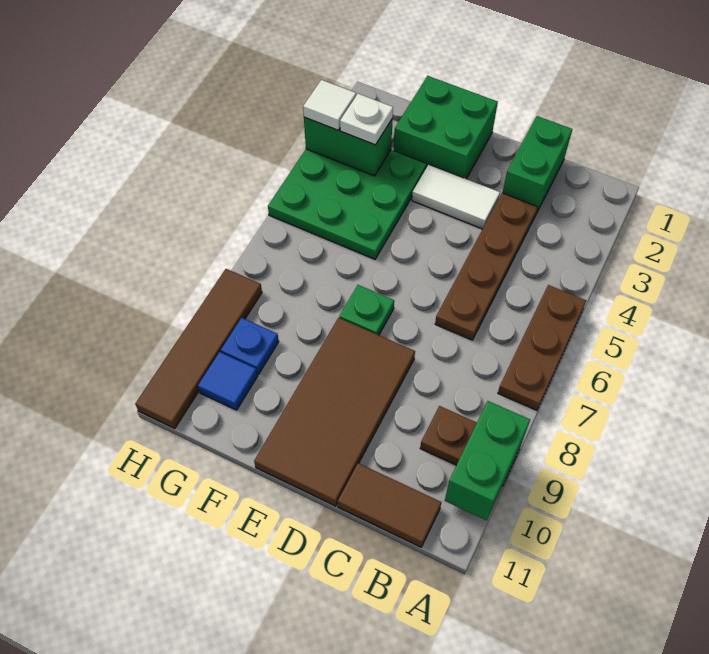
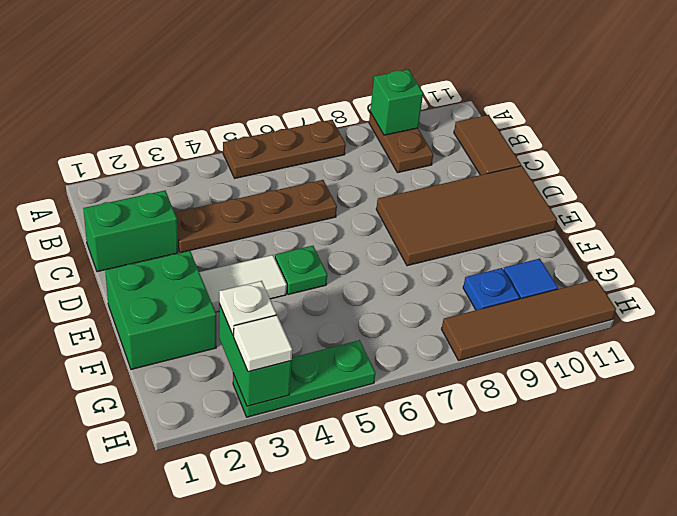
green brick A9:A10 level 2 -> green brick A9 level 2
white tile D3:E3 level 1 -> white tile E3:E4 level 1
green plate E7 level 1 -> green plate E5 level 1
green plate F3:H5 level 1 -> green plate H3:H5 level 1

